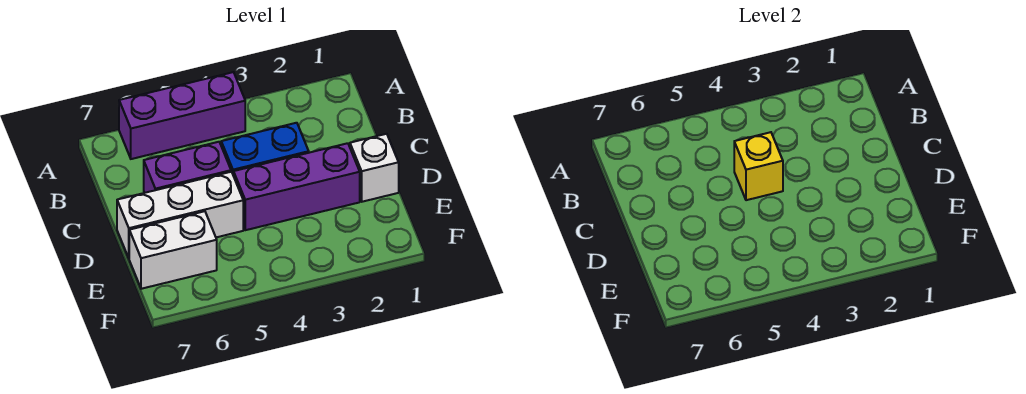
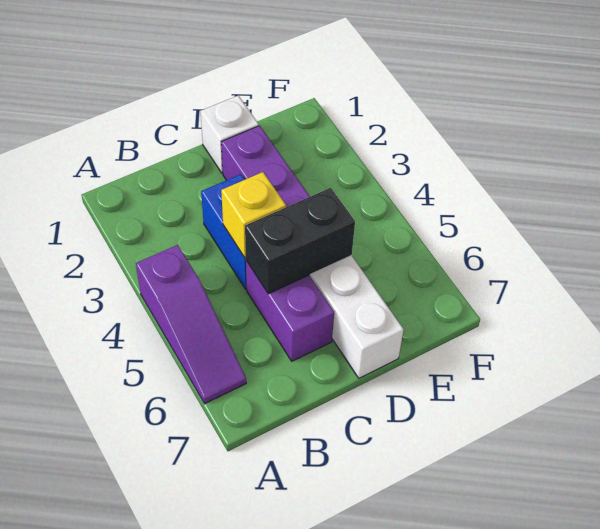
purple brick A4:A6 level 1 -> purple slope A4:A6 level 1 top 4
none -> black brick C5:D5 level 2
white brick E6:E7 level 1 -> none

